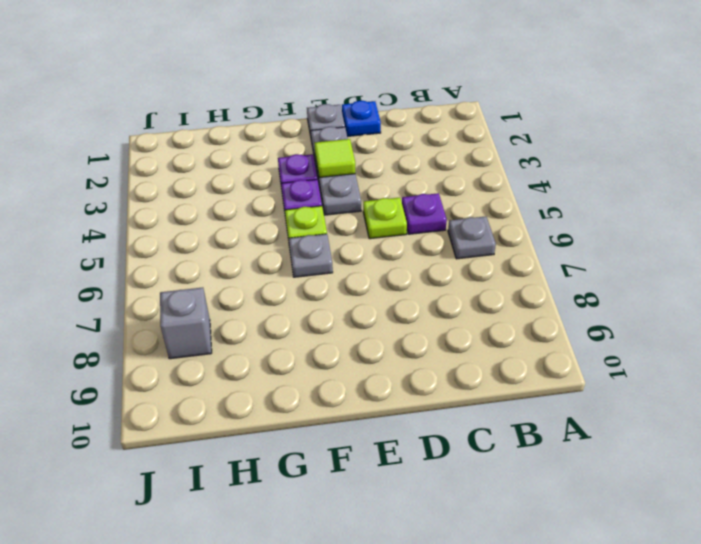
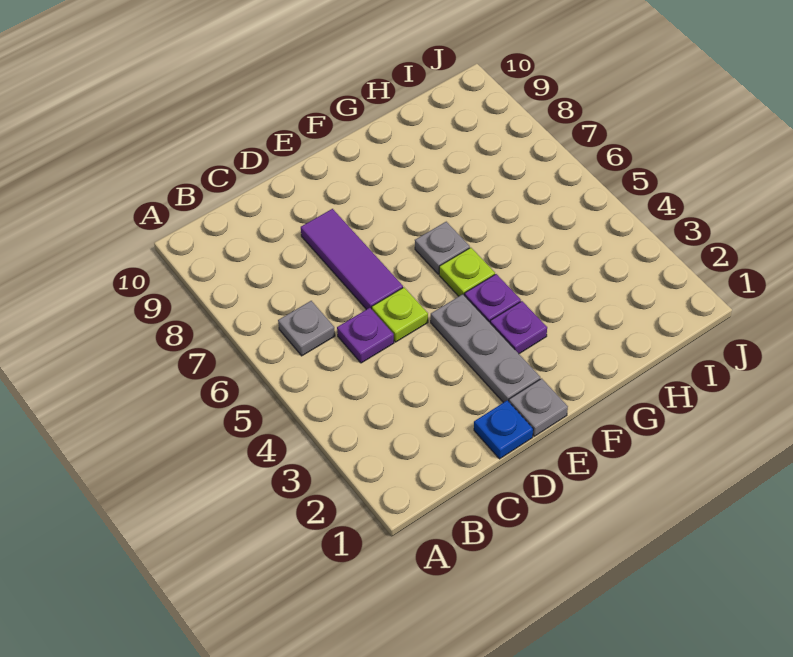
none -> purple tile D6:D8 level 1
lime tile E3 level 2 -> none
grey brick I8 level 1 -> none

